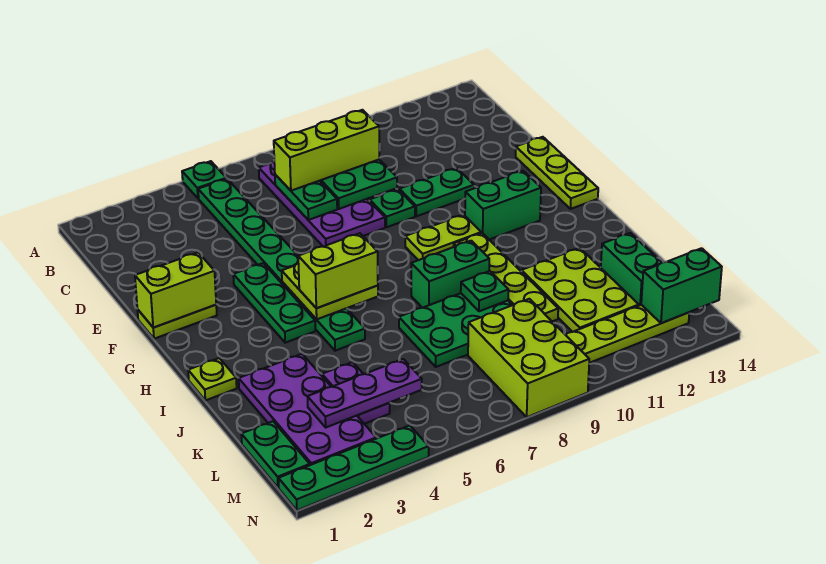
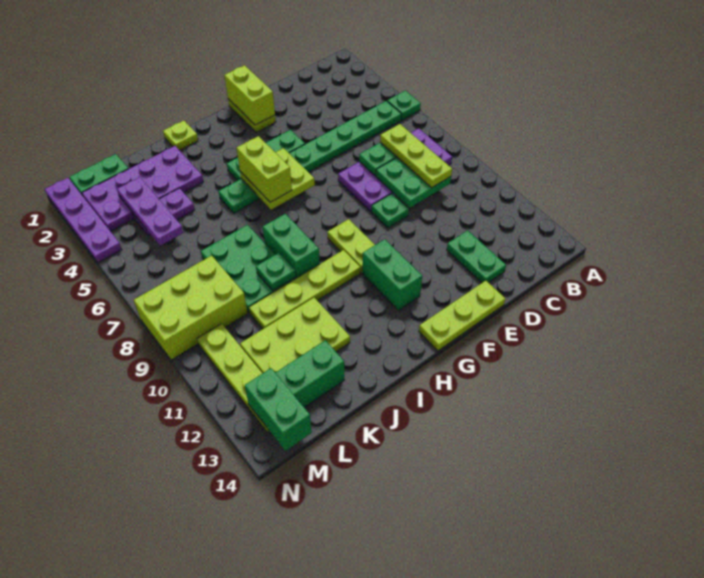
lime brick C7:C9 level 3 -> lime plate C7:C9 level 3
green plate E10:E11 level 1 -> green plate D12:D13 level 1
green plate N1:N4 level 1 -> purple plate N1:N4 level 1

